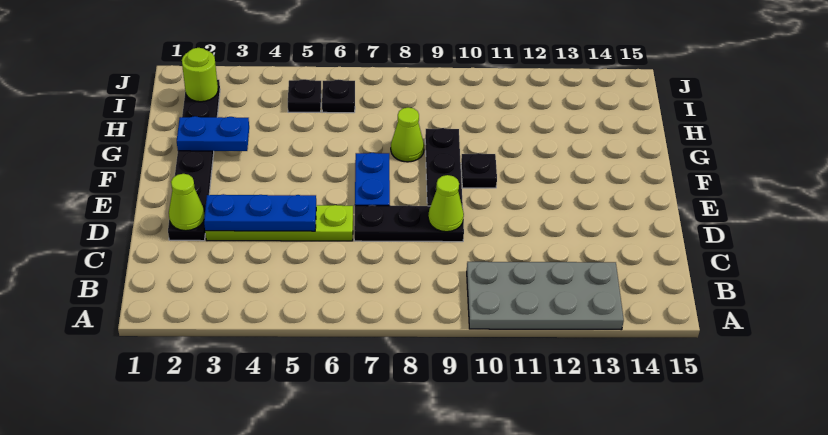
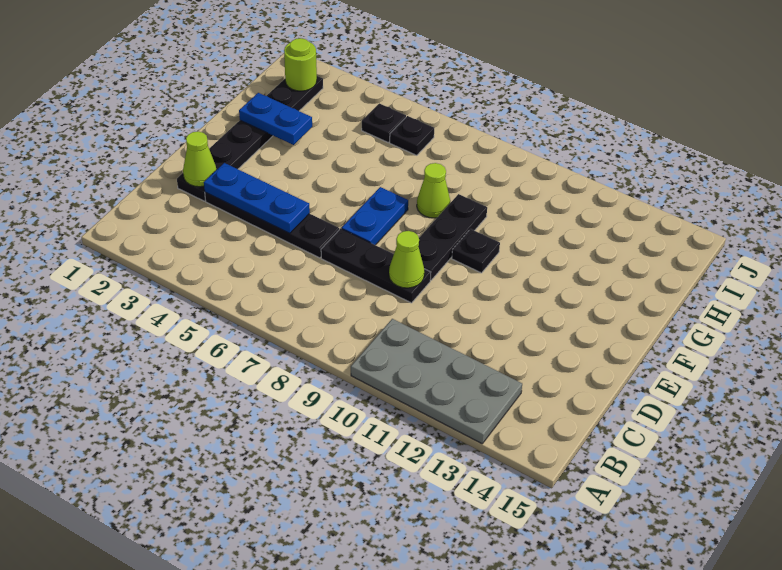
lime plate D3:D6 level 1 -> black plate D3:D6 level 1

